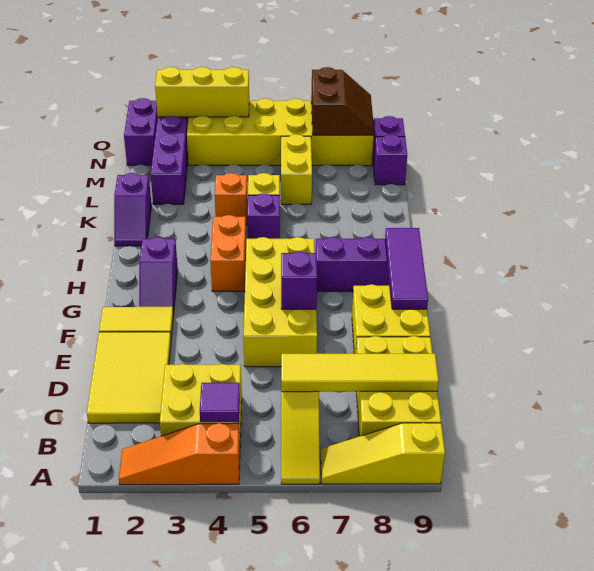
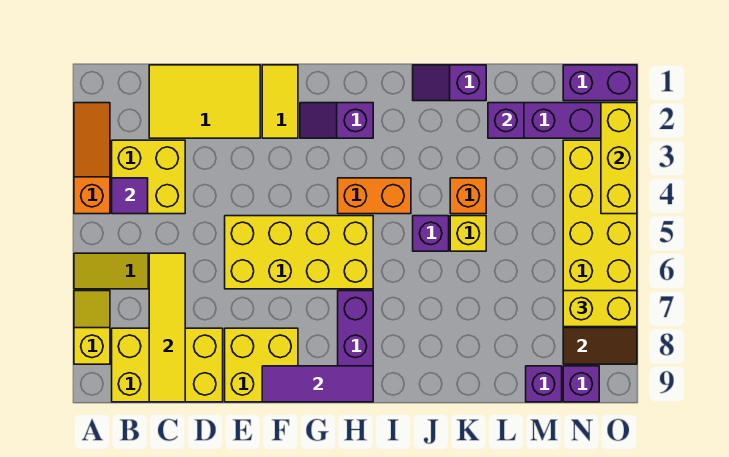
yellow slope A7:A9 level 1 top 9 -> yellow slope A7:A8 level 1 top 8
purple brick F6 level 2 -> purple brick L2 level 2
yellow brick L6:M6 level 1 -> yellow brick N7:O7 level 3

